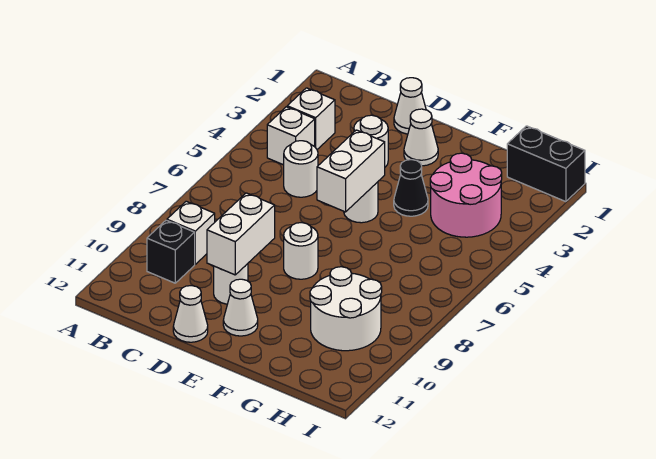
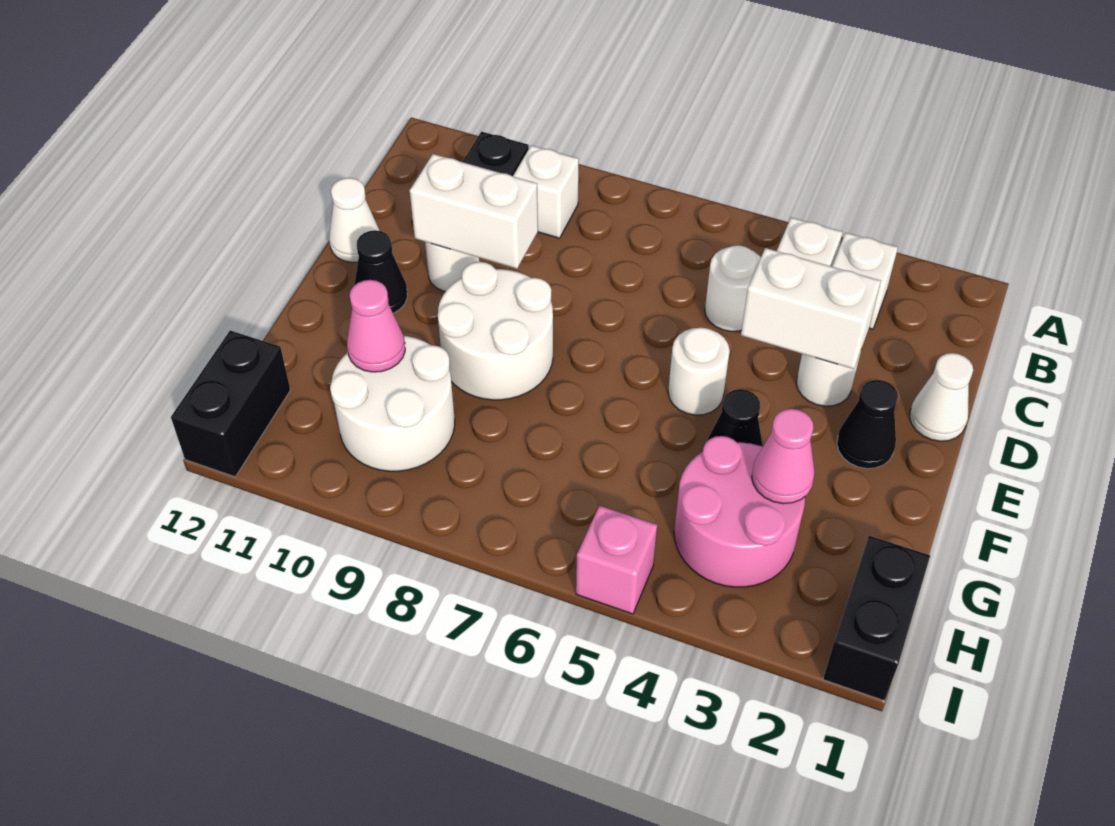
white cone E2 level 1 -> black cone E2 level 1
white brick E5:E6 level 2 -> white brick D3:D4 level 2
white round brick E8 level 1 -> white round brick E8:F9 level 1
white cone E11 level 1 -> black cone E11 level 1
none -> pink cone G3 level 2
none -> pink cone G10 level 2
none -> black brick H12:I12 level 1
none -> pink brick I5 level 1

